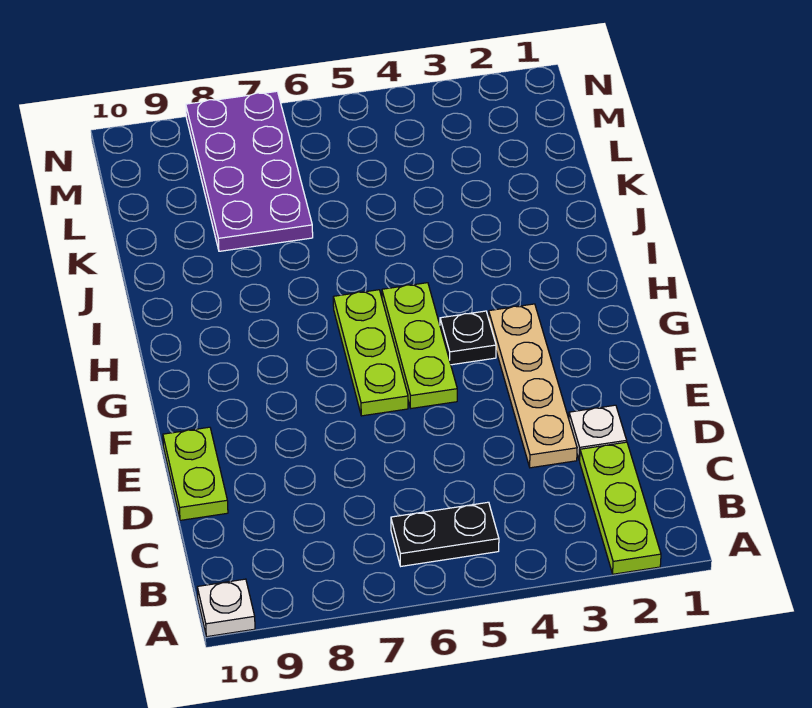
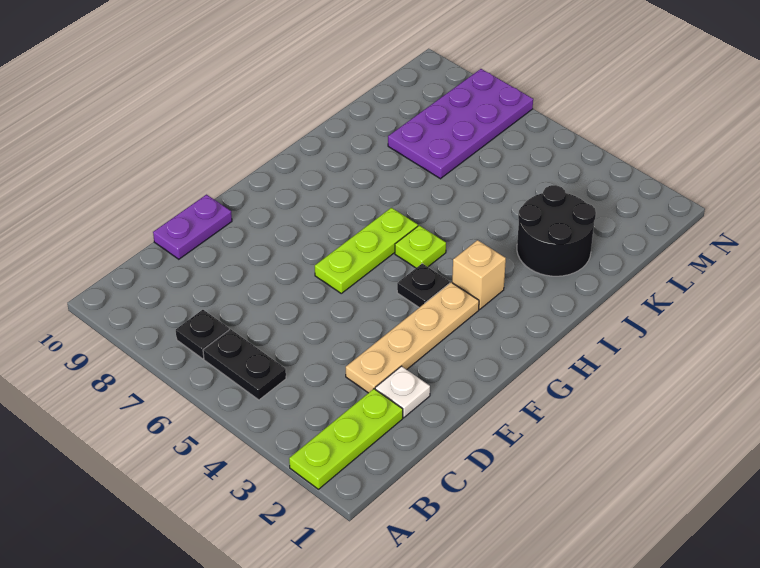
white plate A10 level 1 -> none
none -> black plate B7 level 1
lime plate D10:E10 level 1 -> purple plate D10:E10 level 1
lime plate F5:H5 level 1 -> lime plate H5 level 1
none -> tan brick H3 level 1
none -> black round brick J2:K3 level 1

